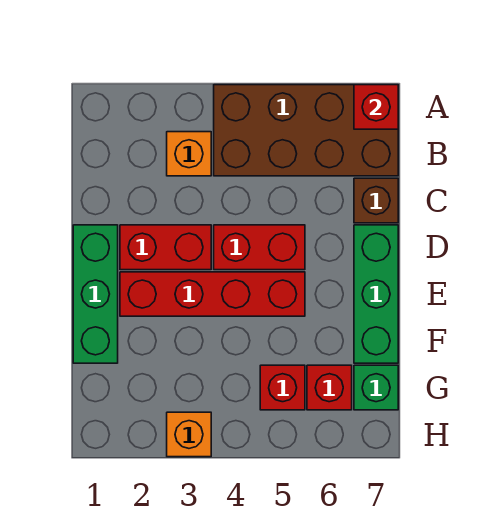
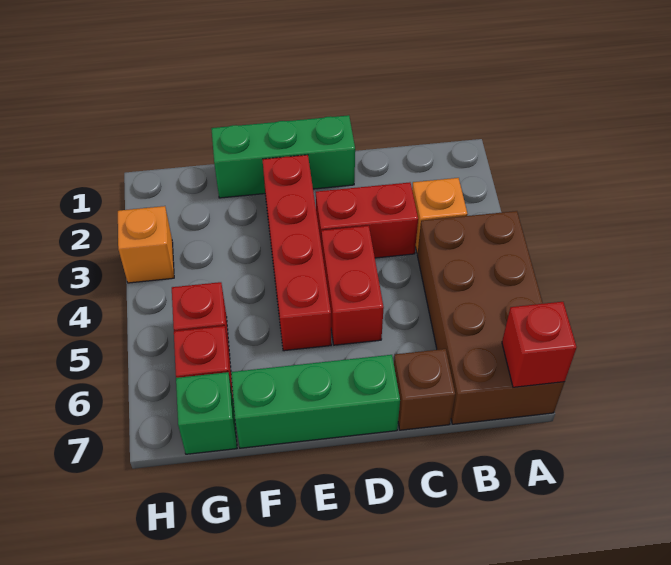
red brick D2:D3 level 1 -> red brick C3:D3 level 1

